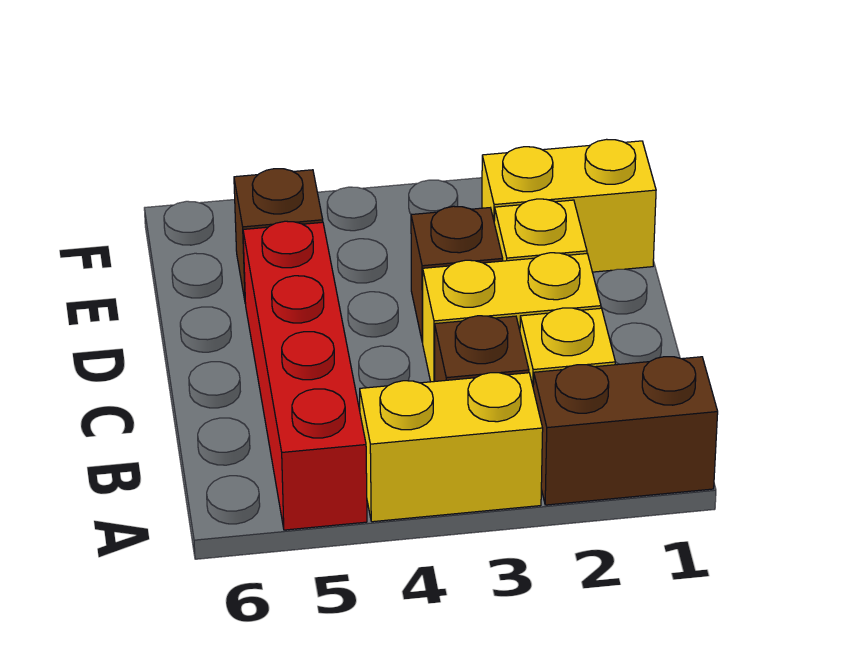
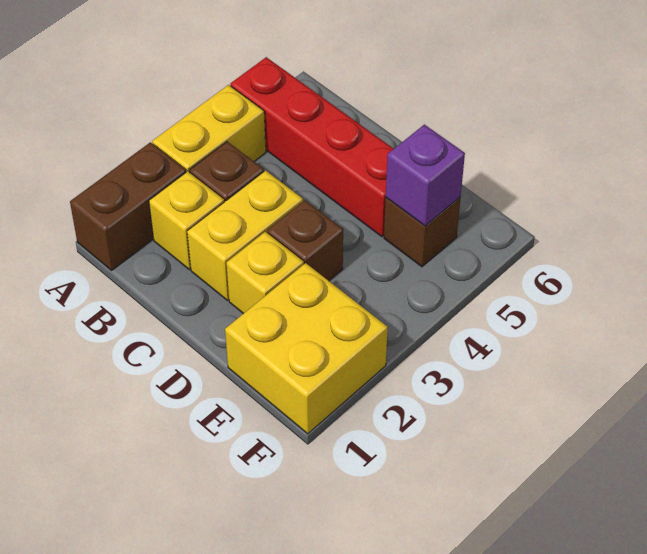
yellow brick E1:E2 level 1 -> yellow brick E1:F2 level 1
none -> purple brick E5 level 2

